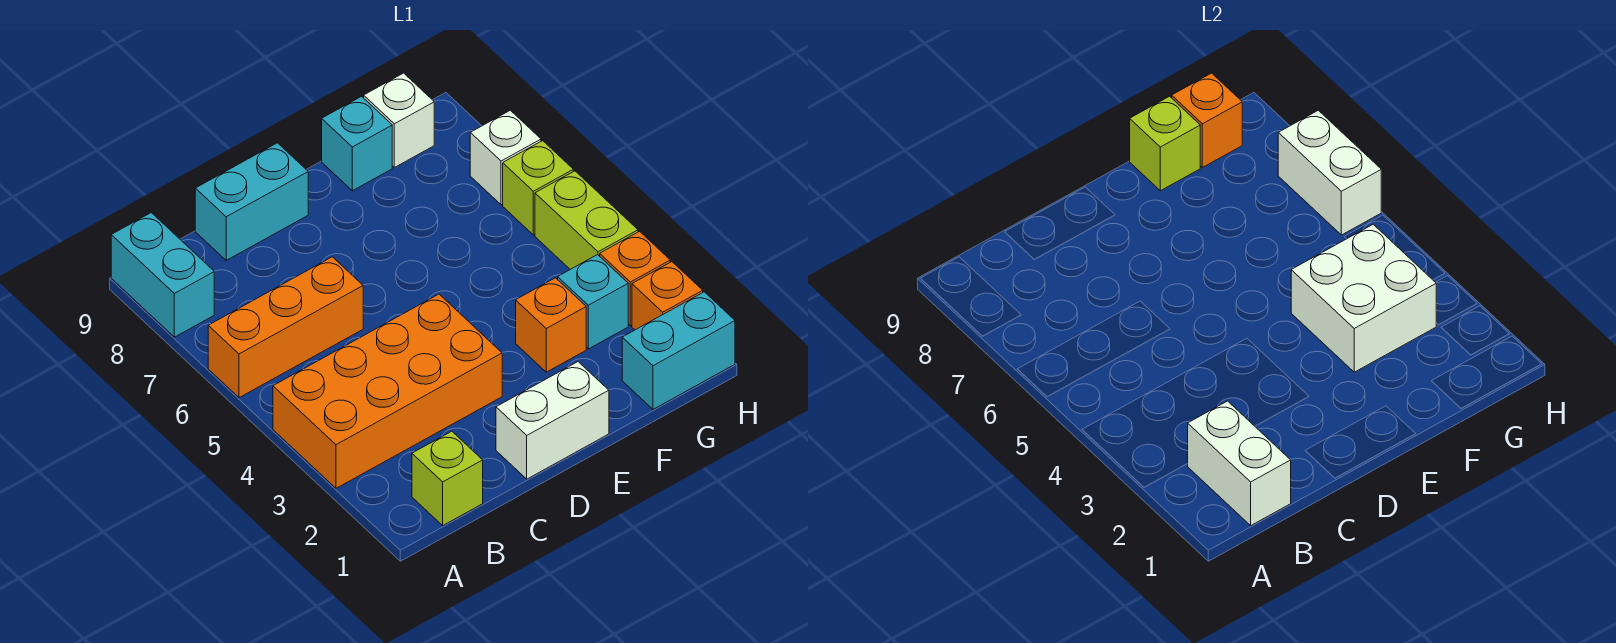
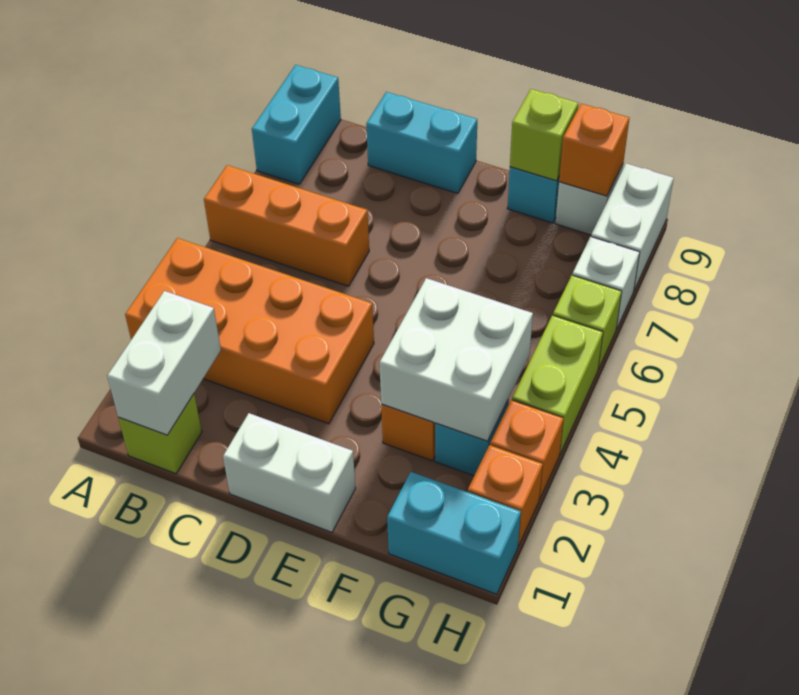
white brick H6:H7 level 2 -> white brick H8:H9 level 1

